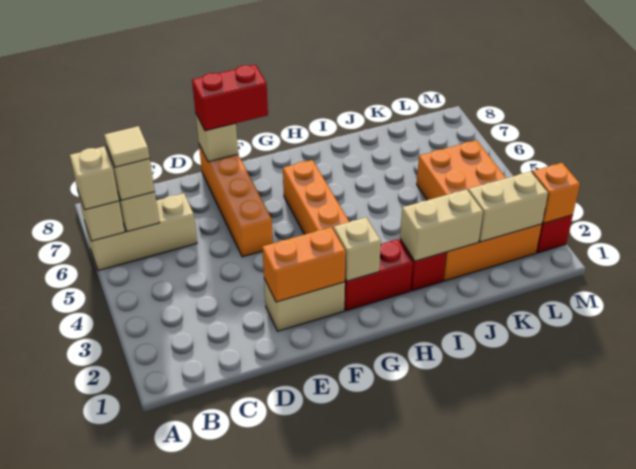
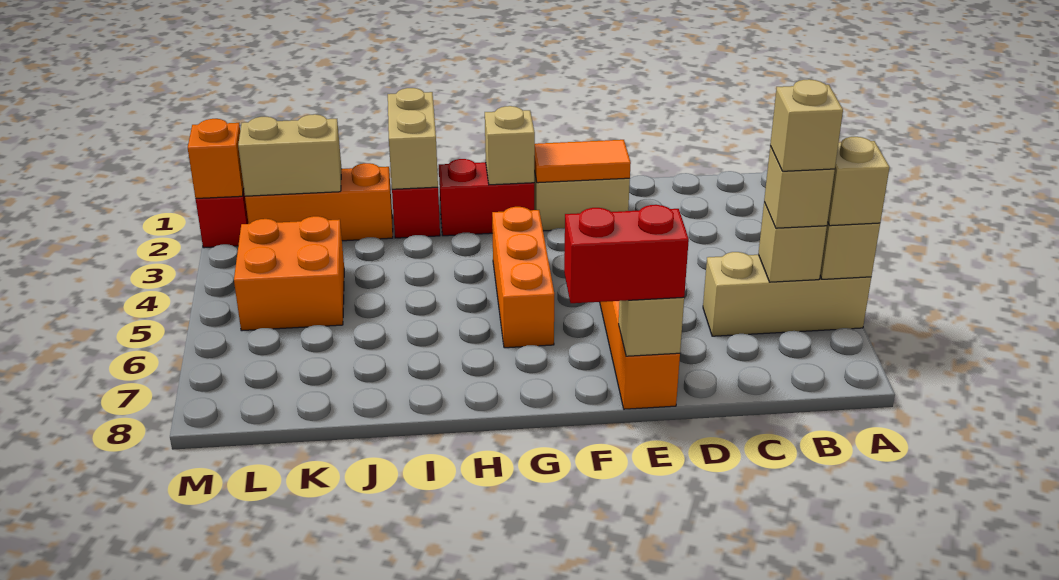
tan tile B6 level 4 -> tan brick B6 level 4
orange brick E2:F2 level 2 -> orange tile E2:F2 level 2
tan brick I2:J2 level 2 -> tan brick I1:I2 level 2

